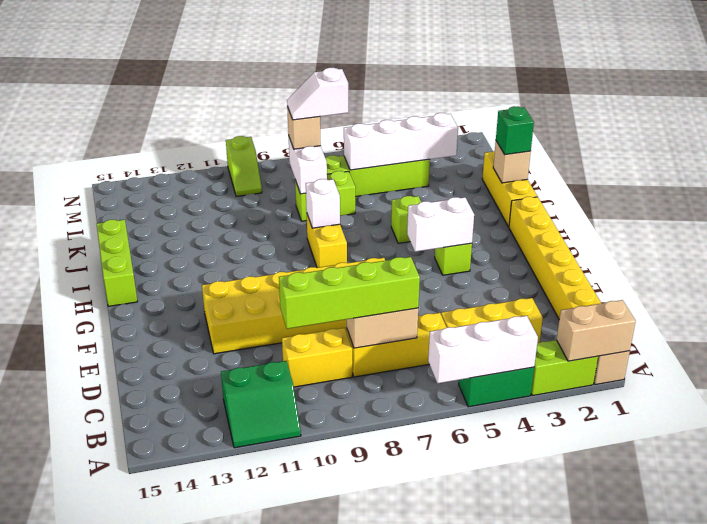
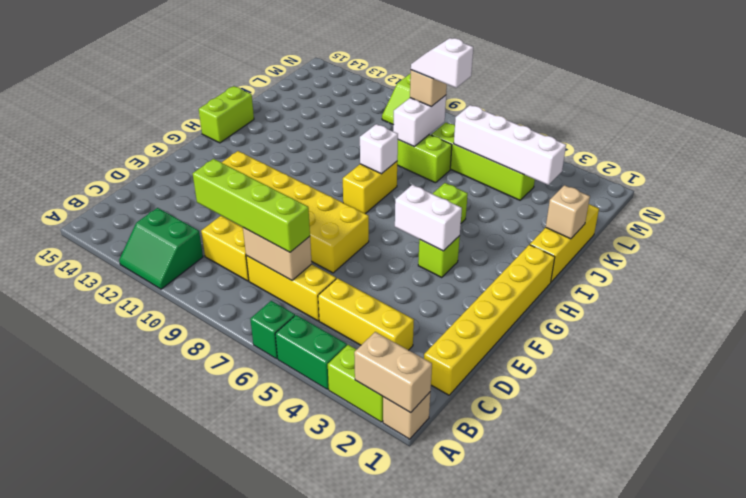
white brick A4:A6 level 2 -> none
lime brick H15:J15 level 1 -> lime brick H15:I15 level 1
green brick J1 level 3 -> green brick A6 level 1

